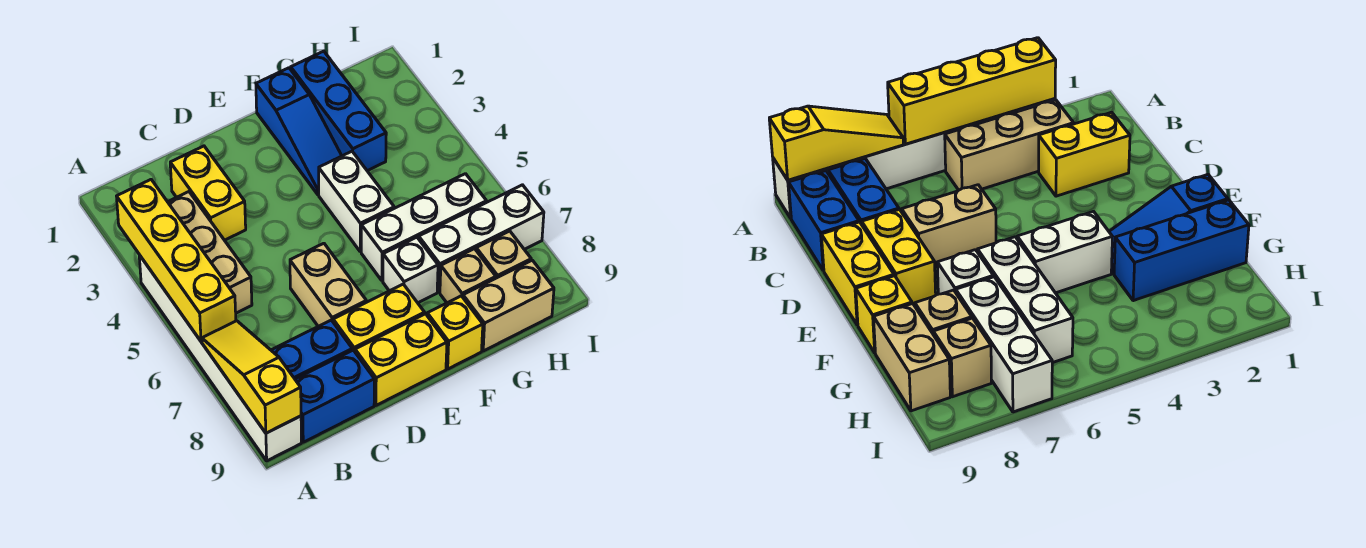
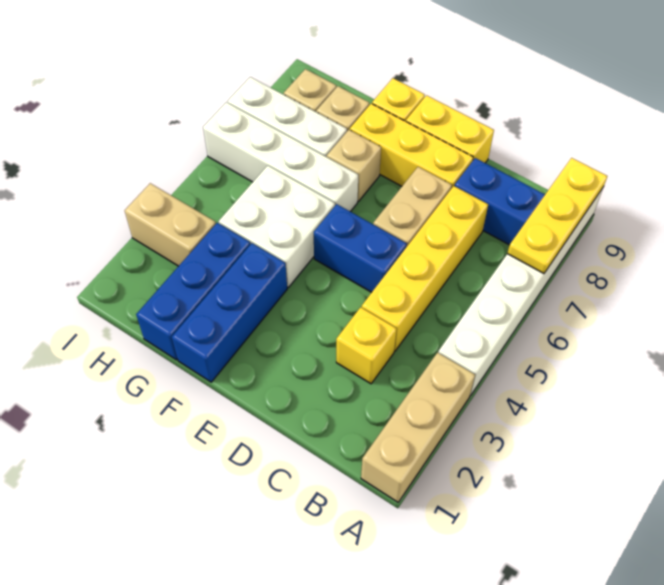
yellow brick A3:A6 level 2 -> yellow brick C4:C7 level 1
yellow slope A7:A9 level 2 top 9 -> yellow plate A7:A9 level 2
tan brick B3:B5 level 1 -> tan brick A1:A3 level 1
blue brick B9:C9 level 1 -> blue brick D5:E5 level 1
yellow brick C2:C3 level 1 -> yellow brick C3 level 1
yellow brick D8:E8 level 1 -> yellow brick D8:F8 level 1
blue slope F1:F3 level 1 top 1 -> blue brick F1:F3 level 1
white brick F4:F5 level 1 -> white brick F4:G5 level 1
white brick F6:H6 level 1 -> white brick F6:I6 level 1
white brick F7 level 1 -> tan brick F7 level 1
tan brick G9:H9 level 1 -> tan brick H3:I3 level 1

